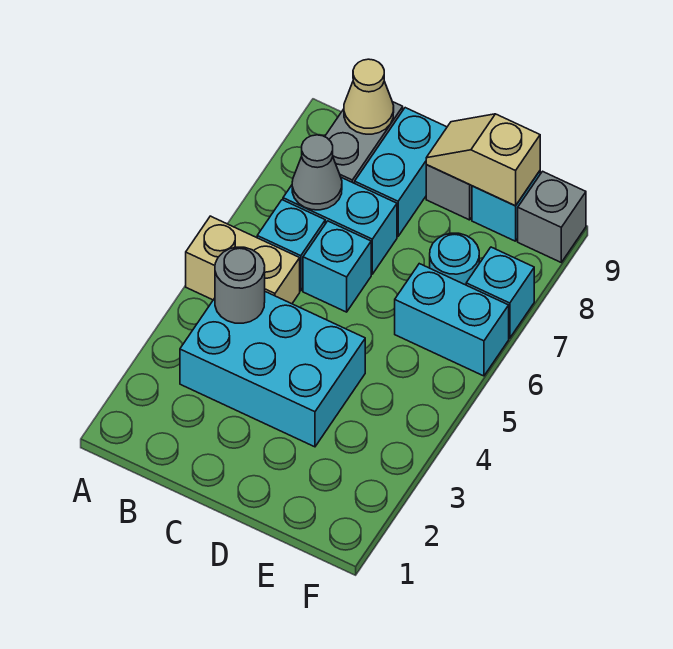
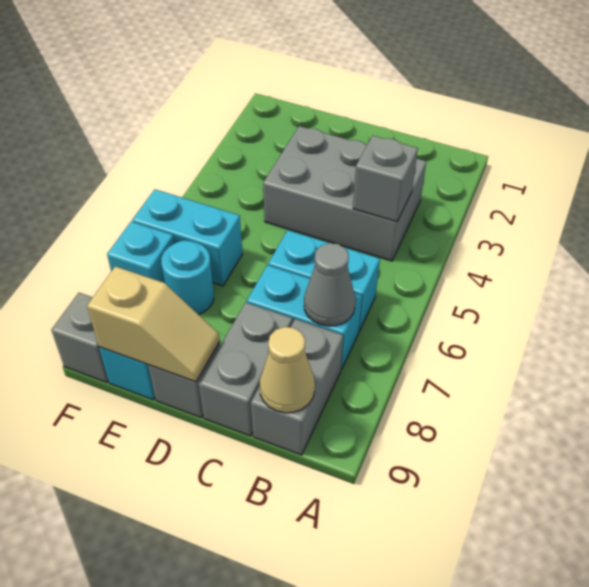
tan brick A5:B5 level 1 -> none
cyan brick B3:D4 level 1 -> grey brick B3:D4 level 1
grey round brick B4 level 2 -> grey brick B4 level 2
cyan brick C8:C9 level 1 -> grey brick C8:C9 level 1

